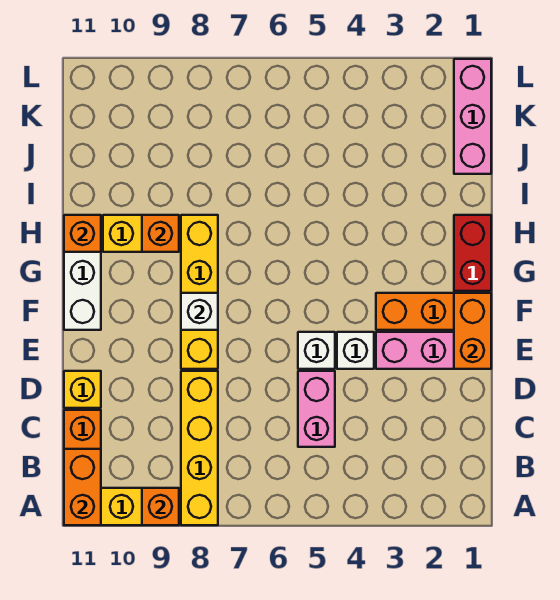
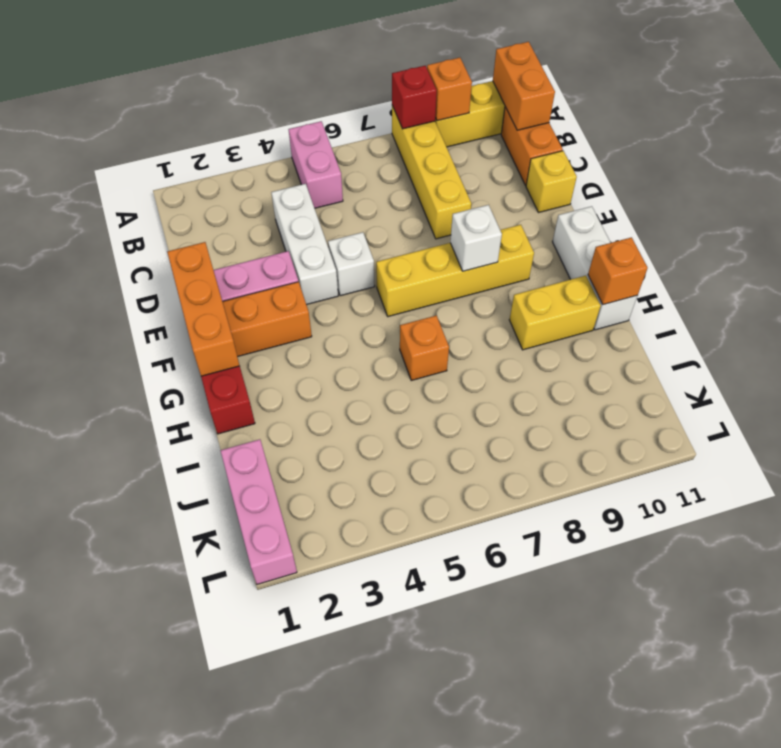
none -> red brick A8 level 2
pink brick C5:D5 level 1 -> pink brick A5:B5 level 1
orange brick E1:F1 level 2 -> orange brick E1:G1 level 2
white brick E4 level 1 -> white brick C4:E4 level 1
yellow brick E8:H8 level 1 -> yellow brick F6:F9 level 1
orange brick H9 level 2 -> orange brick H6 level 1

